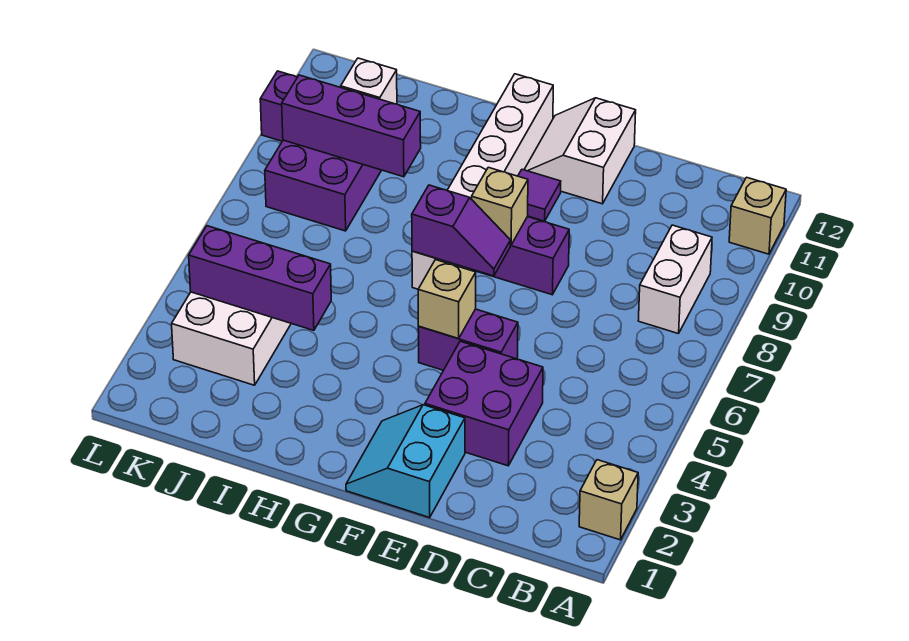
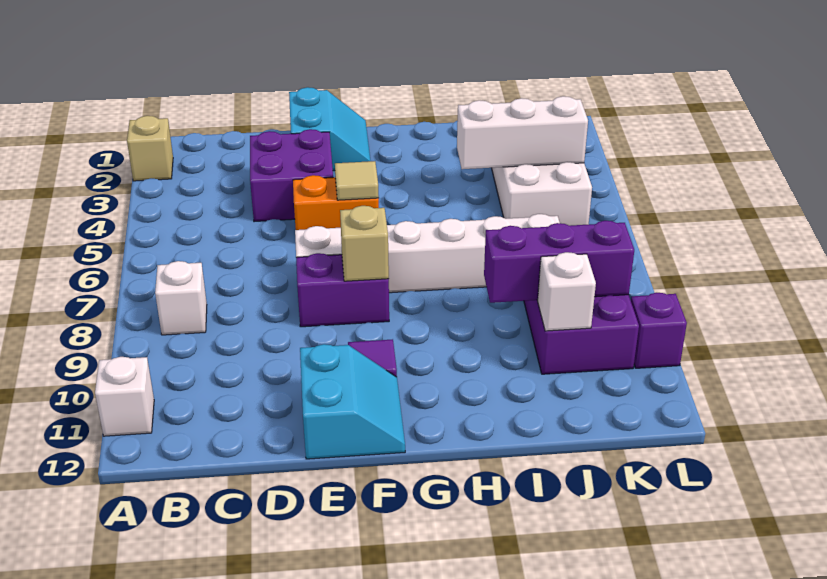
tan brick A11 level 1 -> white brick A11 level 1
white brick B8:B9 level 1 -> white brick B8 level 1
purple brick E5:F5 level 1 -> orange brick E5:F5 level 1
white slope E11:F12 level 1 top E -> cyan slope E11:F12 level 1 top E
tan brick F5 level 2 -> tan tile F5 level 2
purple slope F7:G7 level 2 top G -> none
white brick G7:G12 level 1 -> white brick E7:J7 level 1
purple brick I4:K4 level 2 -> white brick I4:K4 level 2

